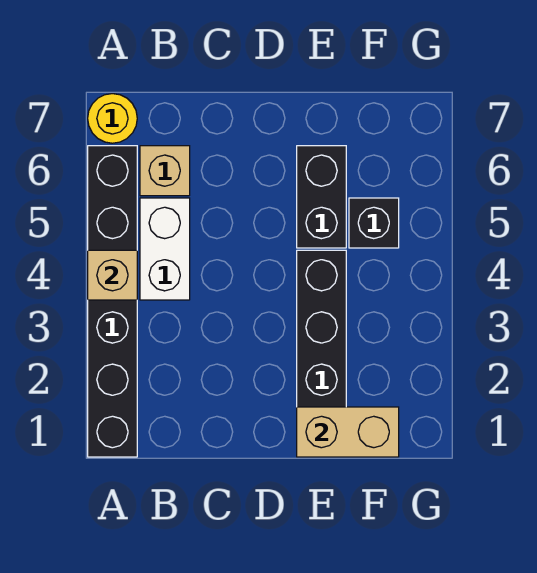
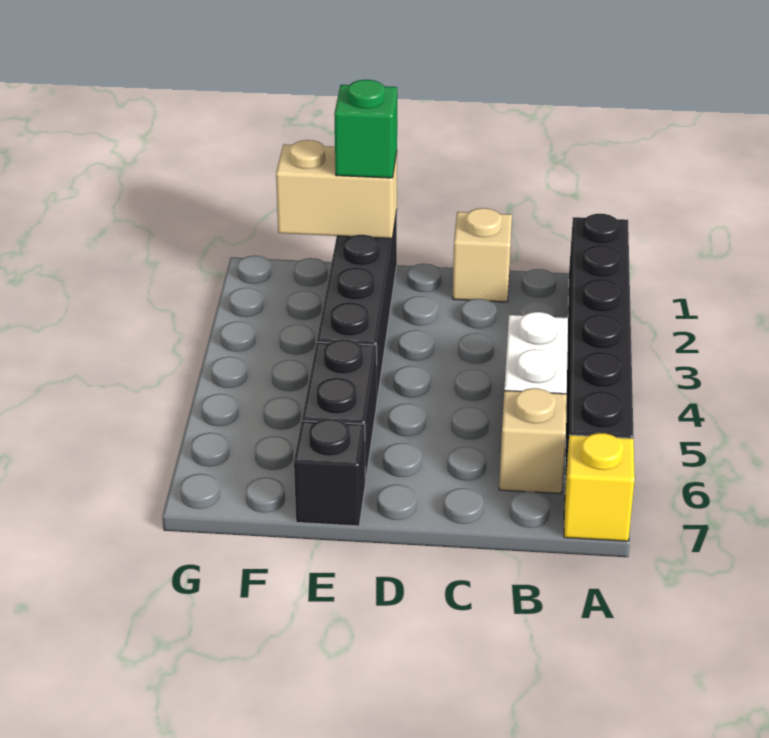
tan brick A4 level 2 -> tan brick C1 level 1
yellow round brick A7 level 1 -> yellow brick A7 level 1
none -> green brick E1 level 3
black brick F5 level 1 -> black brick E7 level 1

